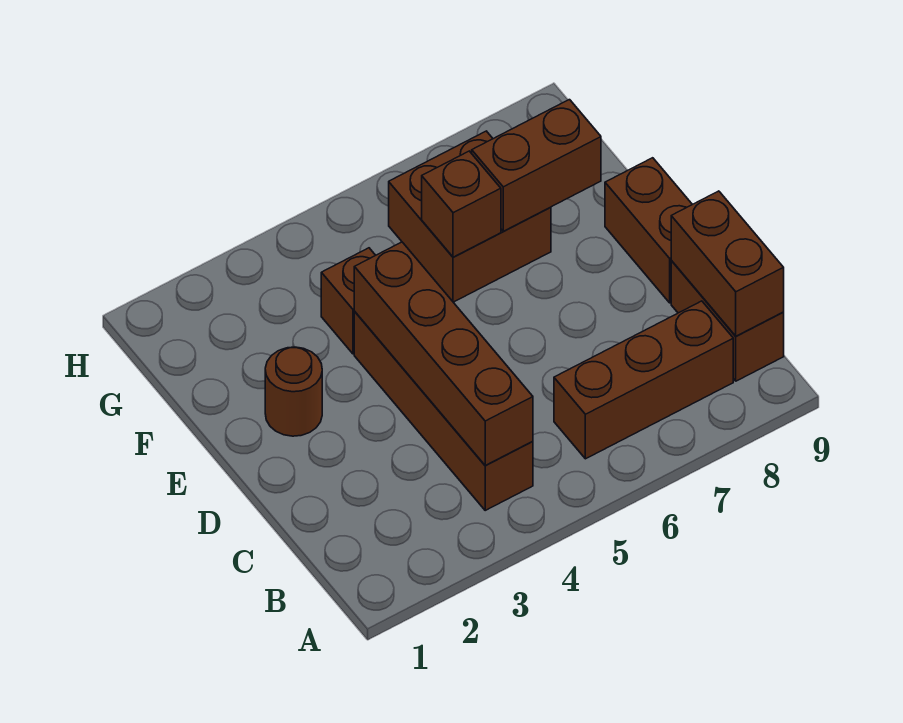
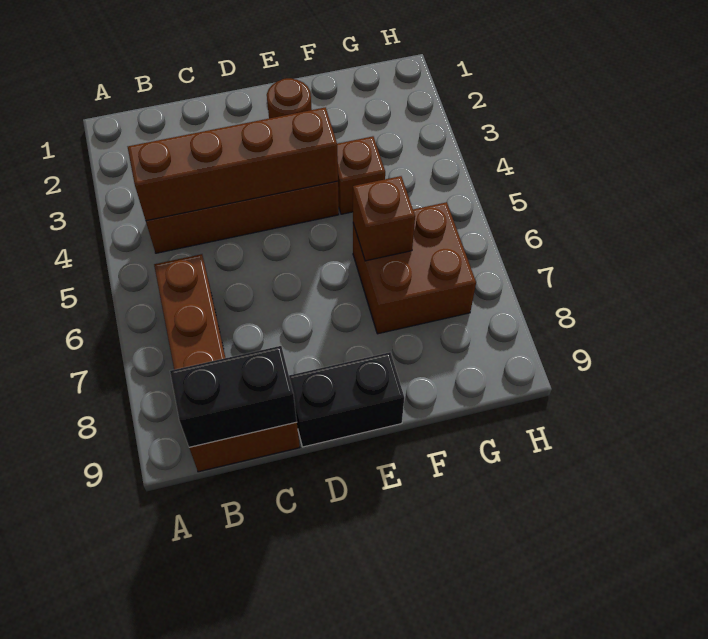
brown brick B9:C9 level 2 -> black brick B9:C9 level 2
brown brick D9:E9 level 1 -> black brick D9:E9 level 1
brown brick F7:F8 level 2 -> none

